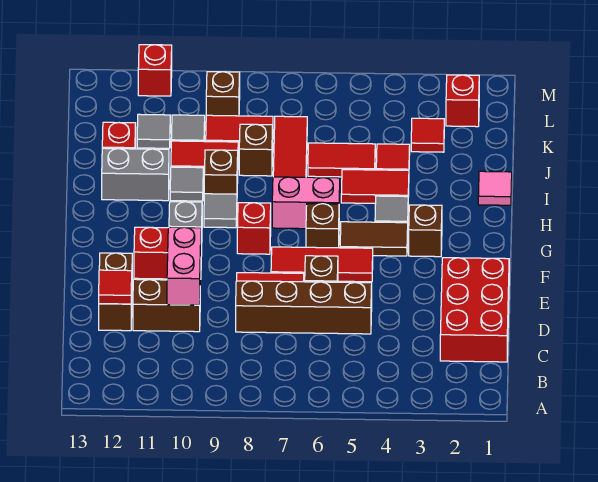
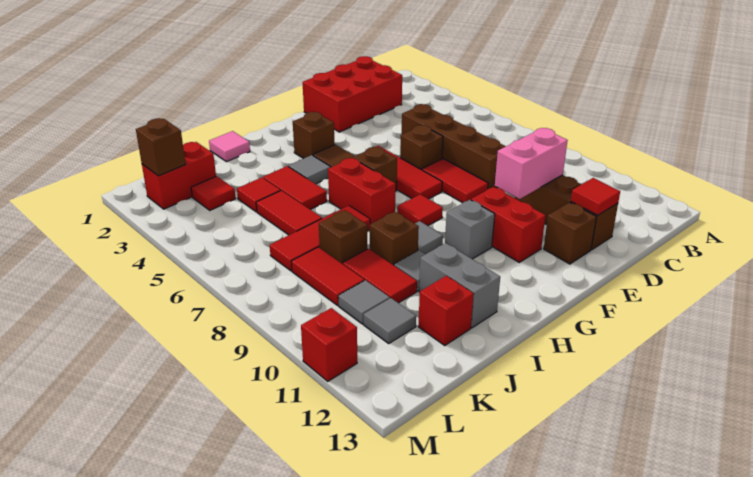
red brick G8 level 1 -> red tile G8 level 1
pink brick H6:H7 level 1 -> red brick H6:H7 level 1
red brick L2 level 1 -> red brick K2:L2 level 1
brown brick L9 level 1 -> brown brick L2 level 2

